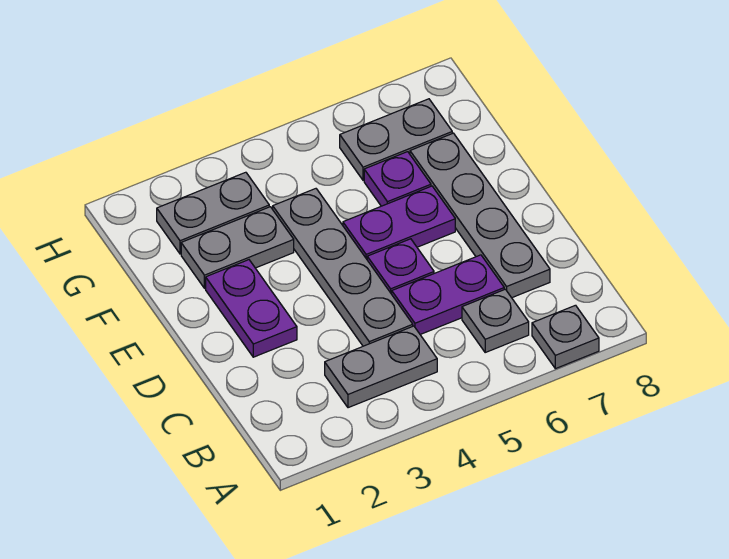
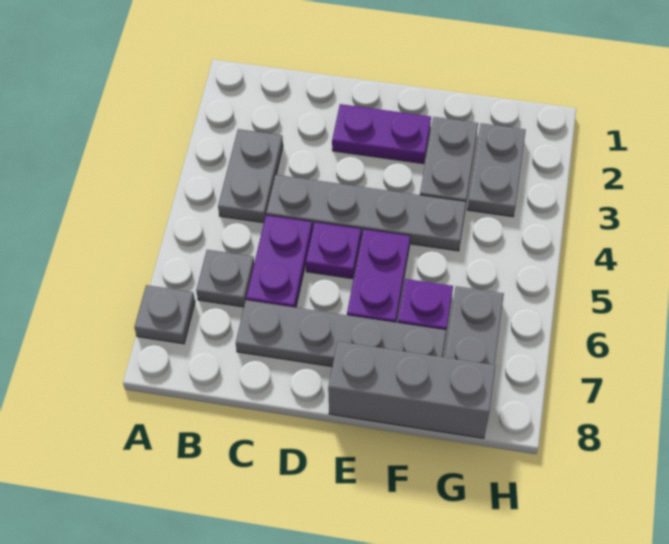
none -> grey brick E8:G8 level 1

